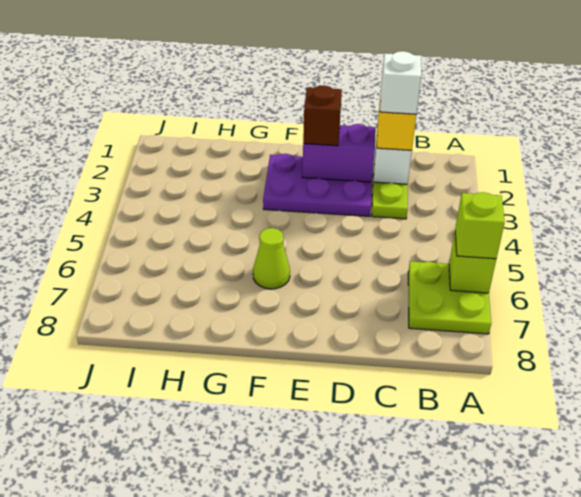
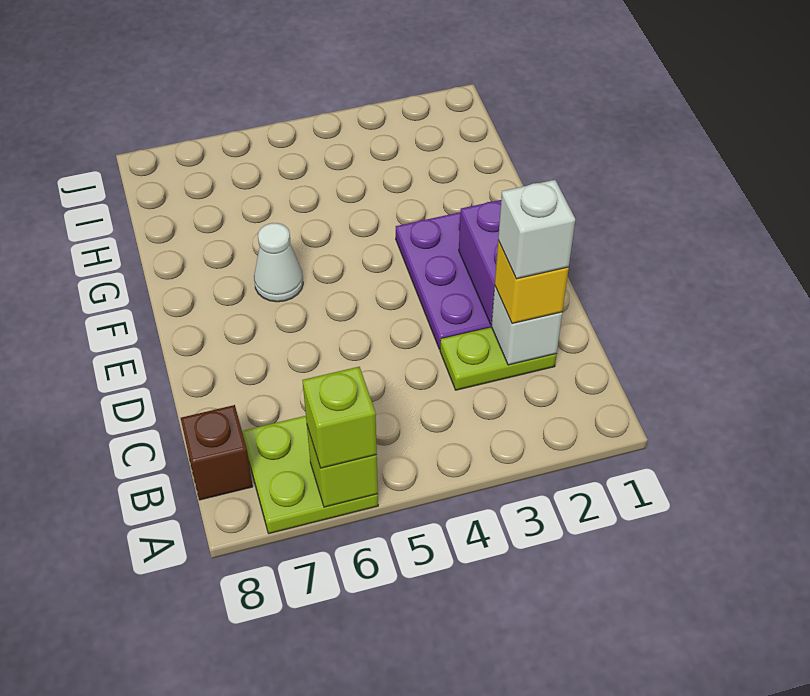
brown brick E2 level 3 -> brown brick B8 level 1
lime cone F6 level 1 -> white cone F6 level 1

